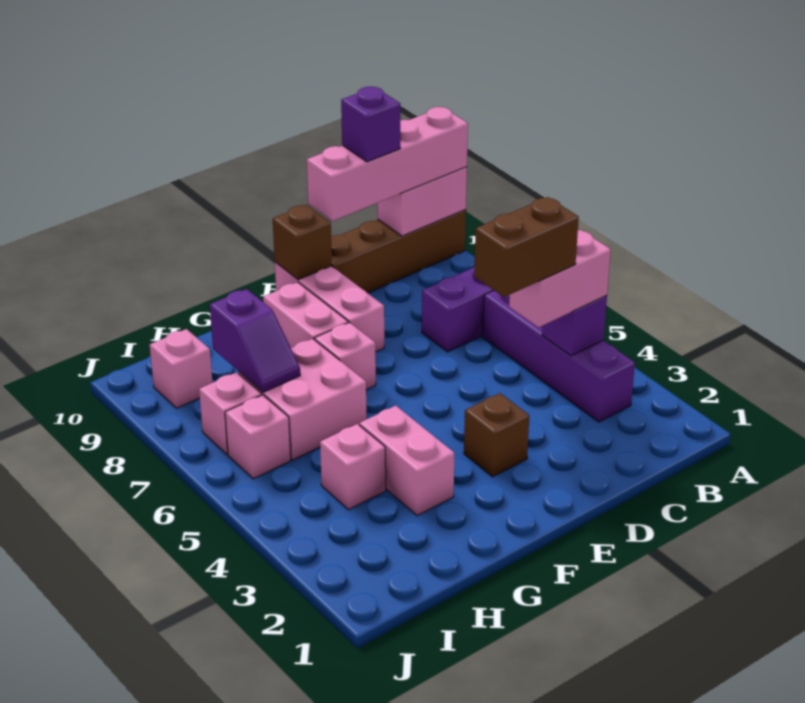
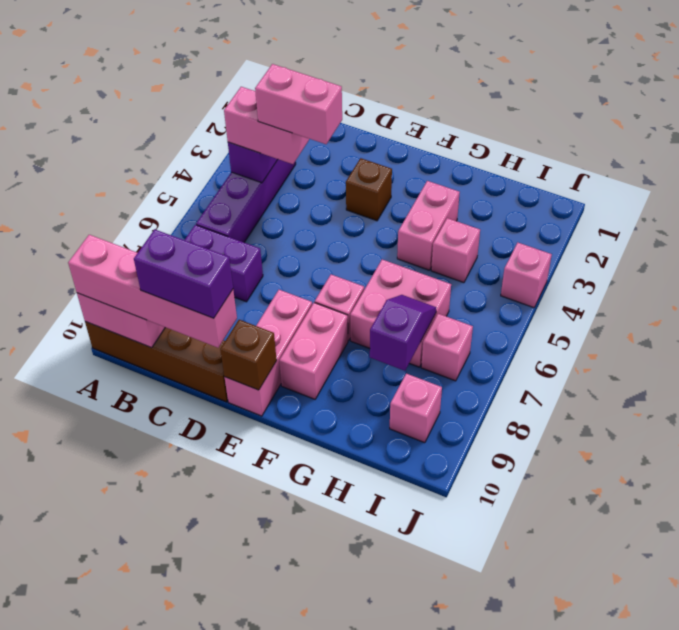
brown brick C4:D4 level 4 -> pink brick C4:D4 level 4
purple brick C10 level 4 -> purple brick C10:D10 level 4
pink brick I6 level 1 -> pink brick J4 level 1

